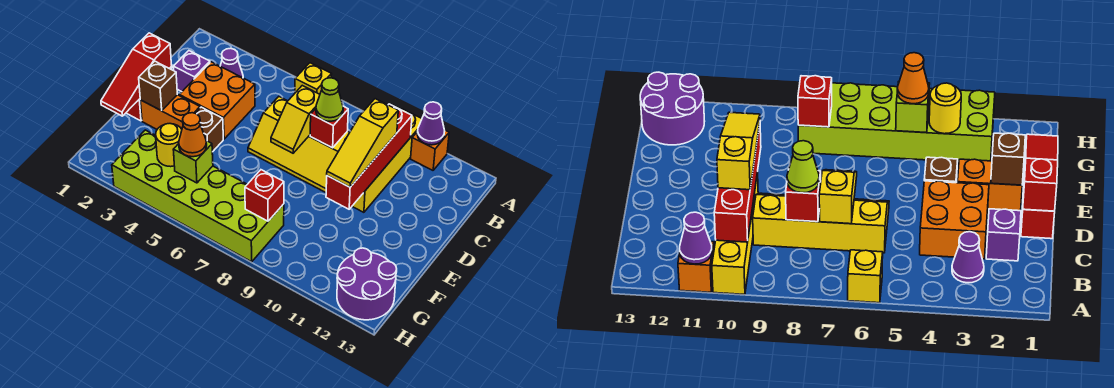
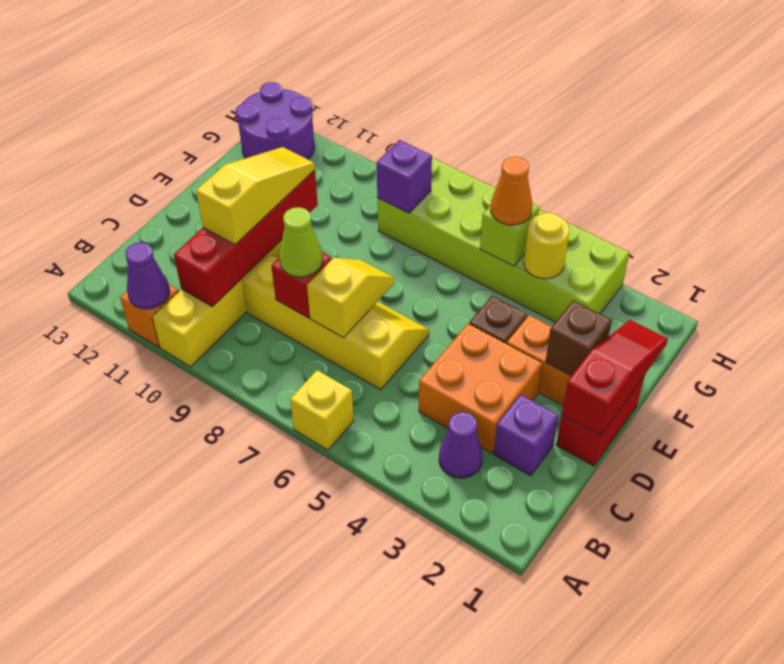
red brick G8 level 2 -> purple brick G8 level 2

